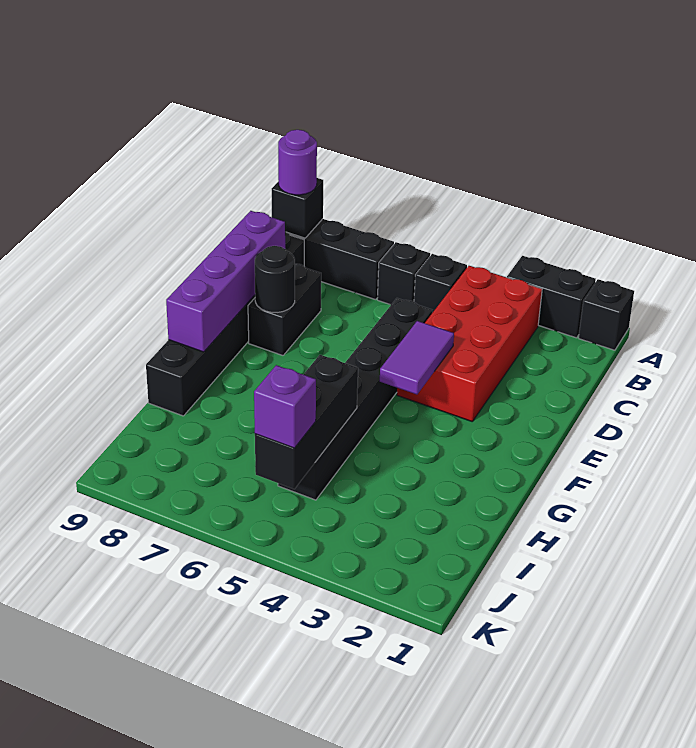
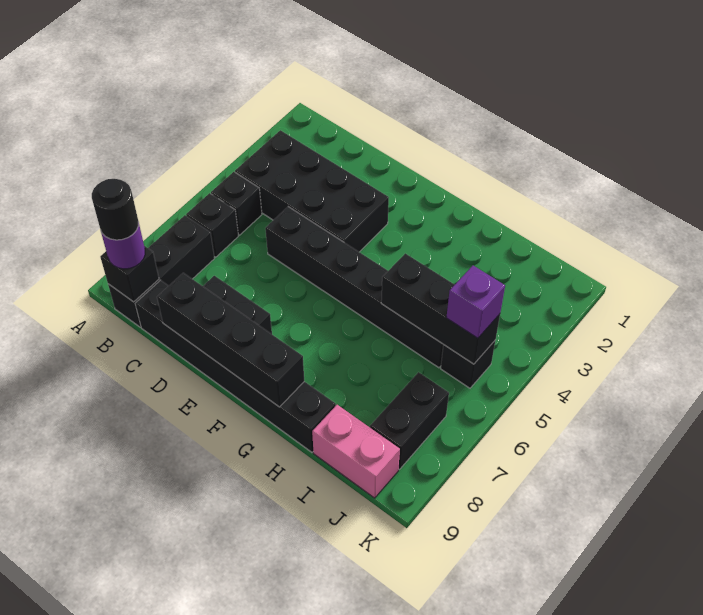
black brick A1 level 1 -> black brick J5 level 1
black brick A2:A3 level 1 -> black brick J7:J8 level 1
red brick B3:E4 level 1 -> black brick B3:E4 level 1
purple brick D9:G9 level 2 -> black brick D9:G9 level 2
purple tile E4:F4 level 2 -> none
black round brick E8 level 2 -> black round brick B9 level 4
none -> pink brick I9:J9 level 1

